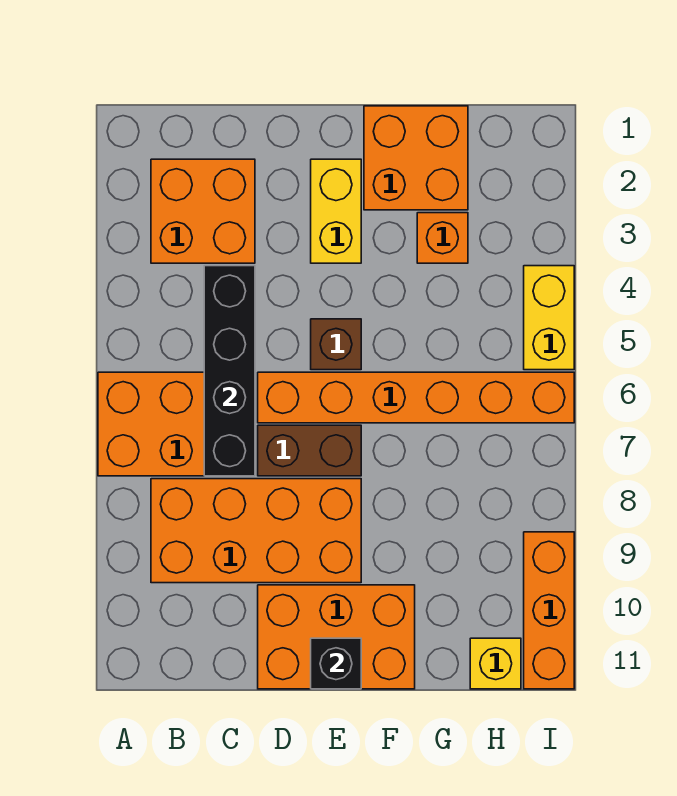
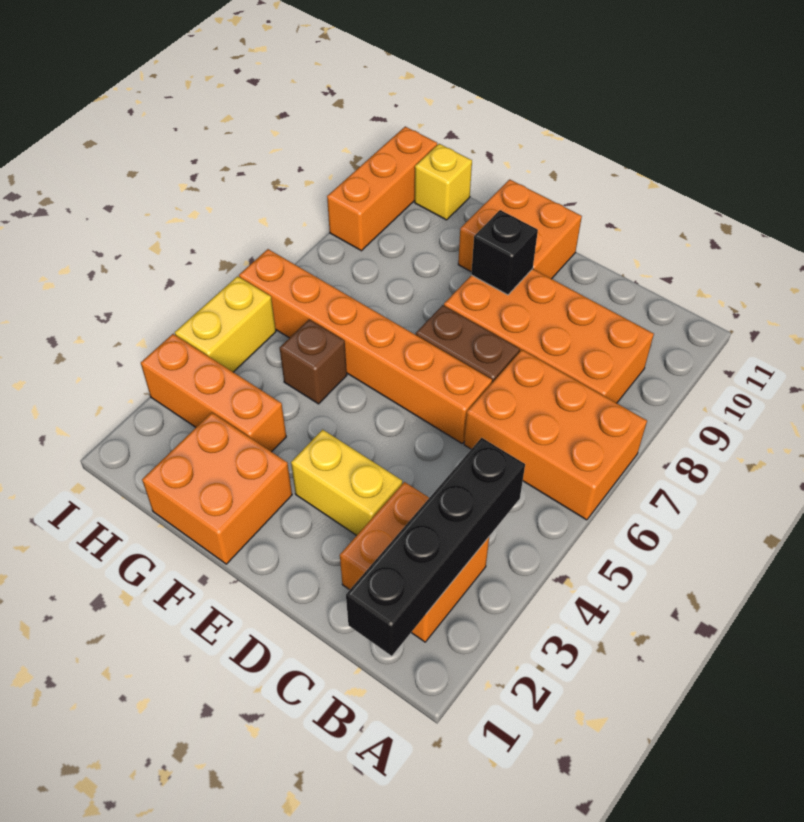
black brick C4:C7 level 2 -> black brick B1:B4 level 2
orange brick D10:F11 level 1 -> orange brick E10:F11 level 1
yellow brick E2:E3 level 1 -> yellow brick D3:E3 level 1
brown brick E5 level 1 -> brown brick G5 level 1
black brick E11 level 2 -> black brick E9 level 2
orange brick G3 level 1 -> orange brick G3:I3 level 1

